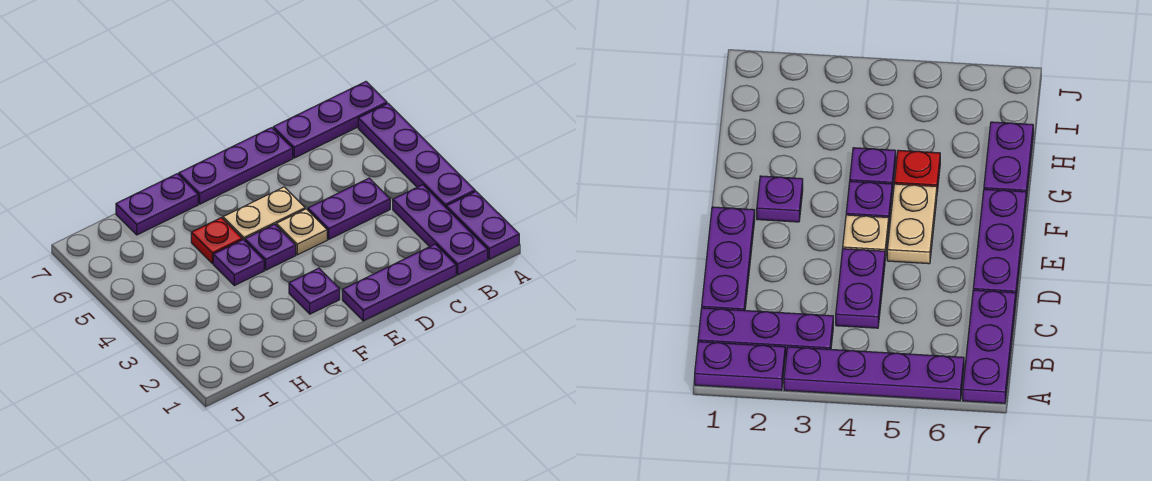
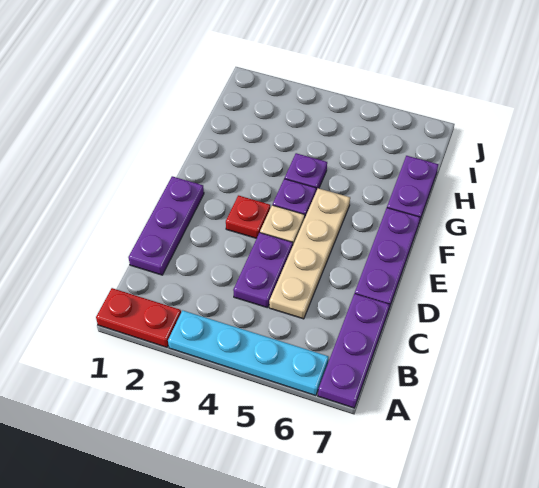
purple plate A1:A2 level 1 -> red plate A1:A2 level 1
purple plate A3:A6 level 1 -> cyan plate A3:A6 level 1
purple plate B1:B3 level 1 -> none
tan plate E5:F5 level 1 -> tan plate C5:F5 level 1
purple plate F2 level 1 -> none
red plate G5 level 1 -> red plate E3 level 1

